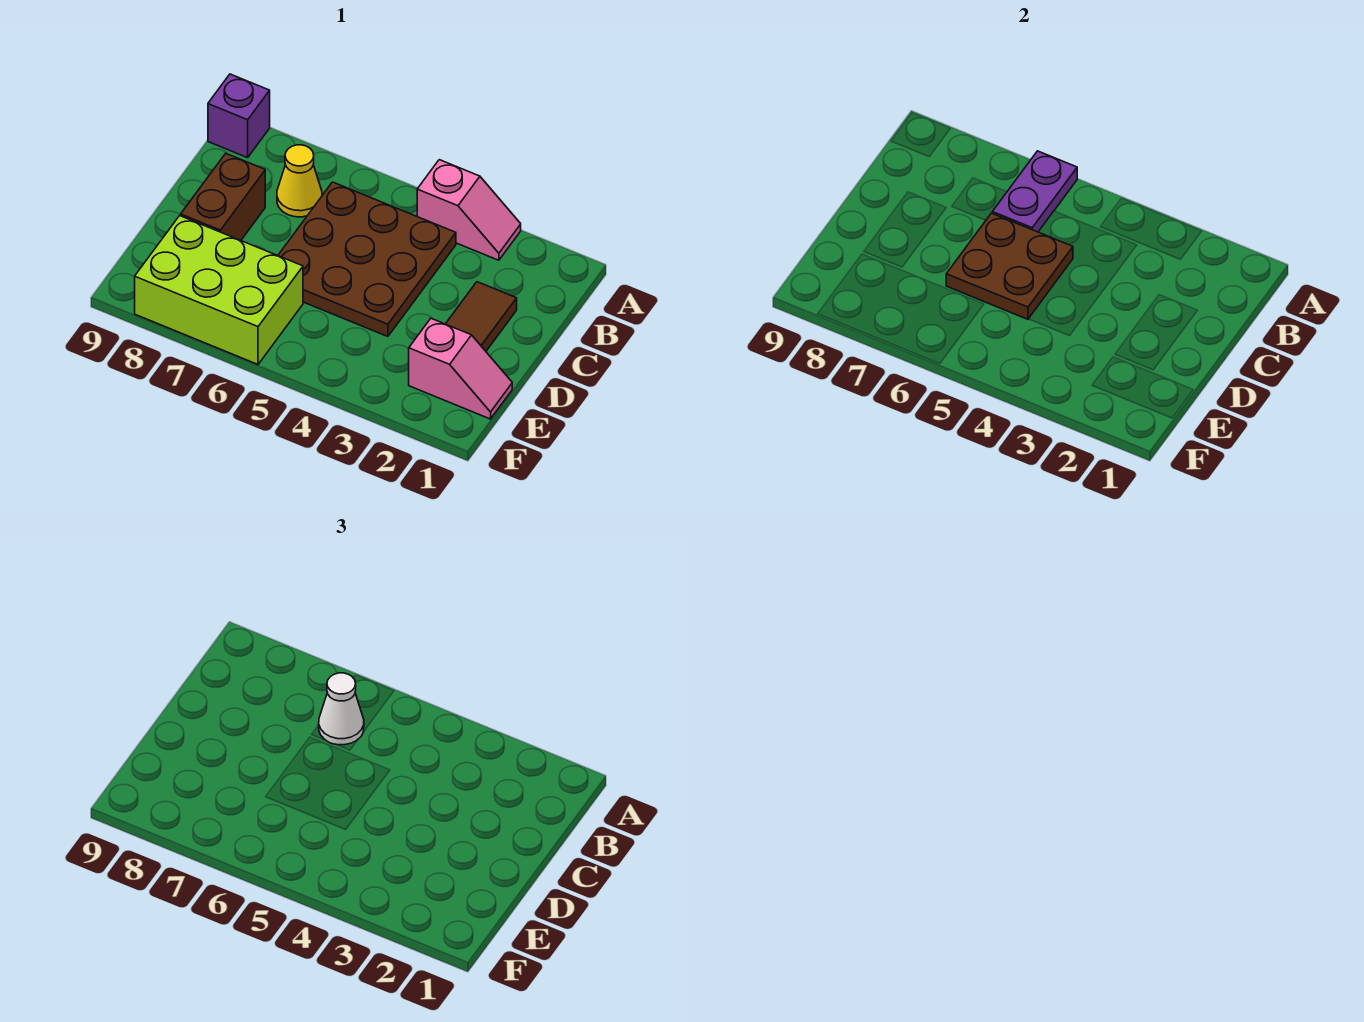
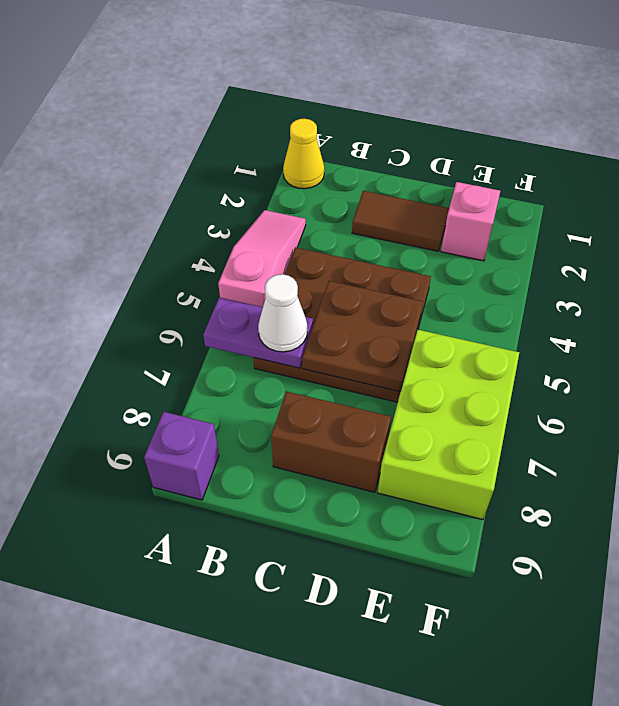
pink slope A3:A4 level 1 top 4 -> pink slope A3:A5 level 1 top 5
yellow cone B7 level 1 -> yellow cone A1 level 1

